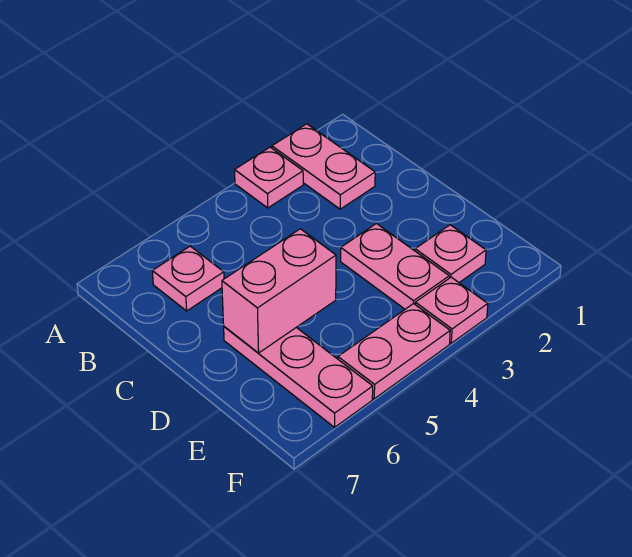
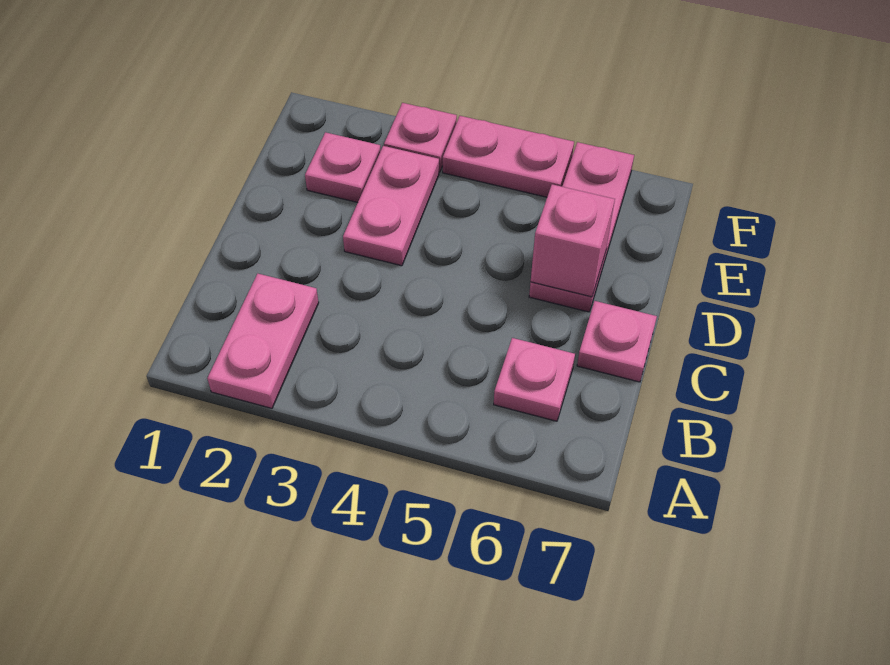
pink plate A3 level 1 -> pink plate C7 level 1
pink brick D5:D6 level 2 -> pink brick D6 level 2

